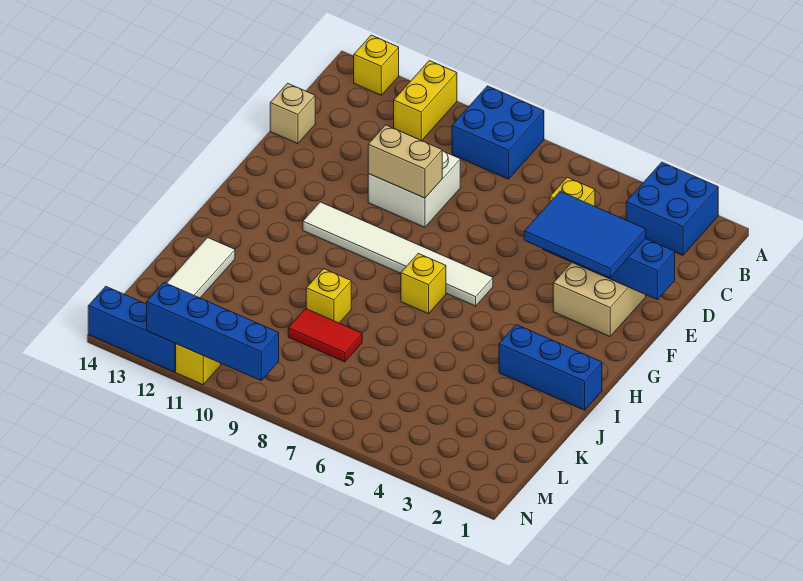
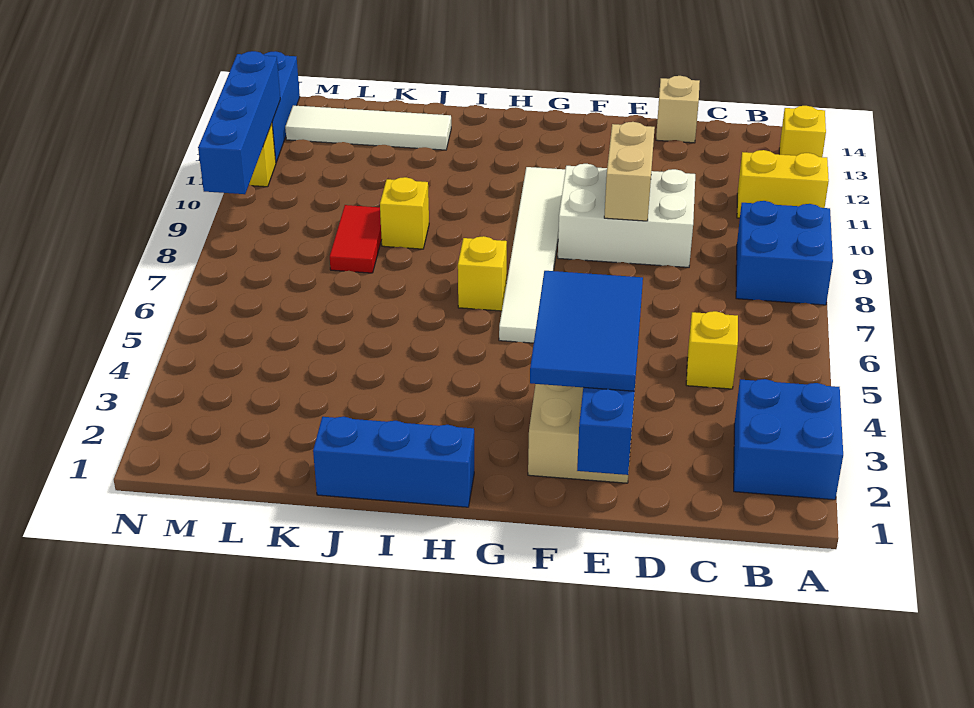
white brick D9:E10 level 1 -> white brick D9:F10 level 1
blue brick I1:I3 level 1 -> blue brick H1:J1 level 1

